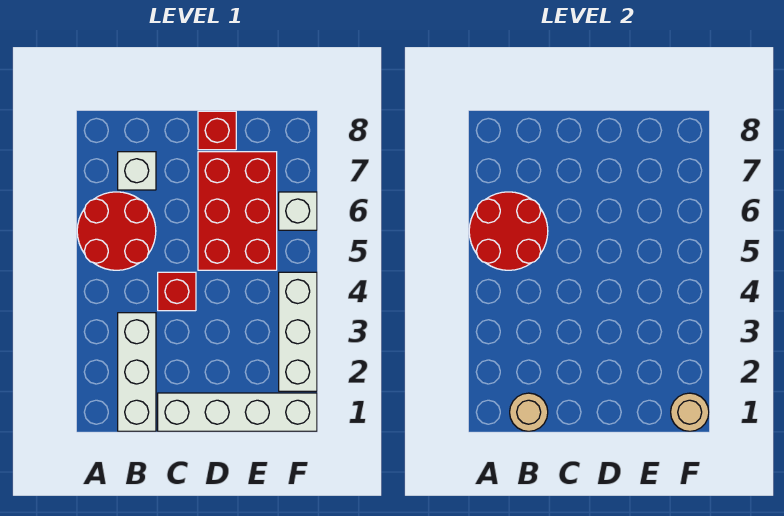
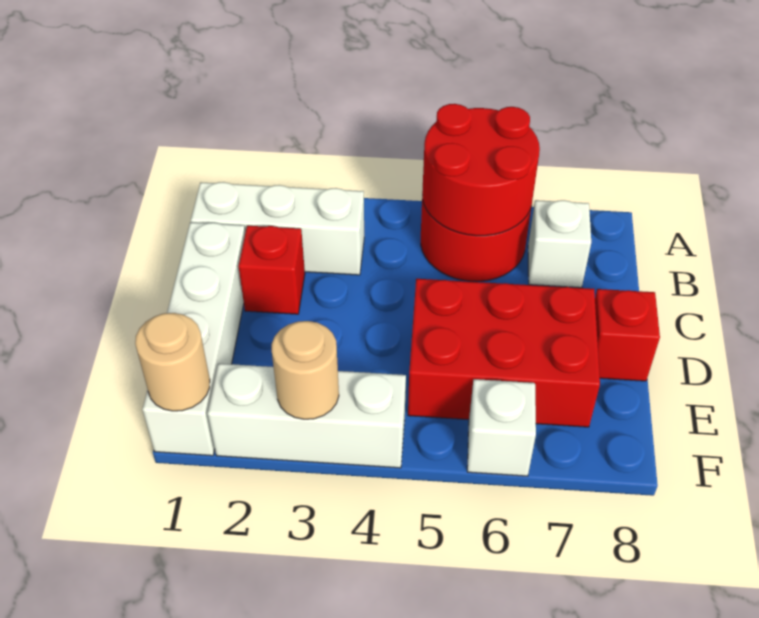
tan round brick B1 level 2 -> tan round brick F3 level 2
red brick C4 level 1 -> red brick C2 level 1

